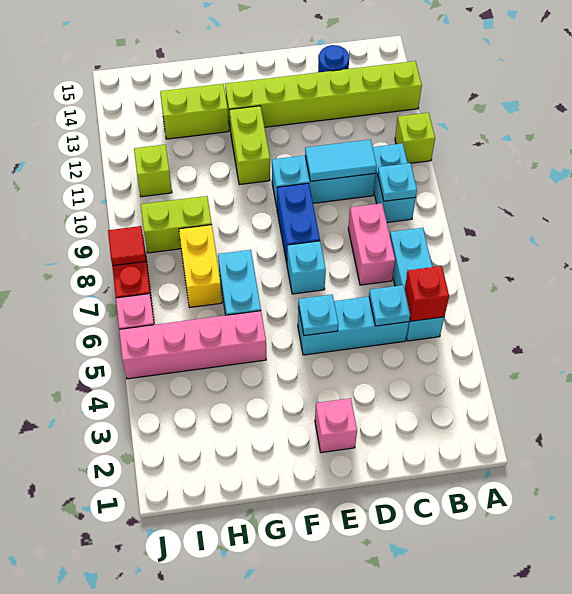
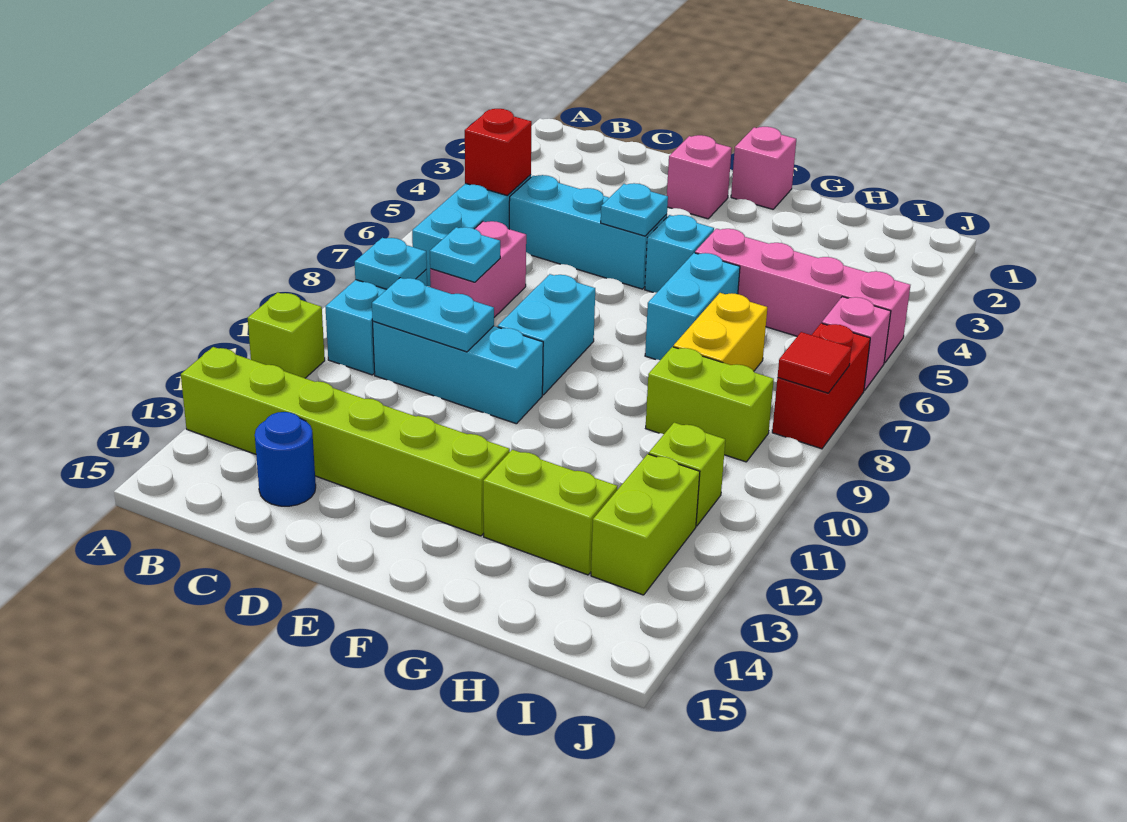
cyan plate C5 level 2 -> cyan plate C8 level 2
cyan tile C10:D10 level 2 -> cyan plate C10:D10 level 2
cyan brick E7 level 1 -> cyan brick F5 level 1
blue brick E8:E9 level 1 -> cyan brick E8:E9 level 1
none -> pink brick F1 level 1
lime brick F11:F12 level 1 -> lime brick I12:I13 level 1

